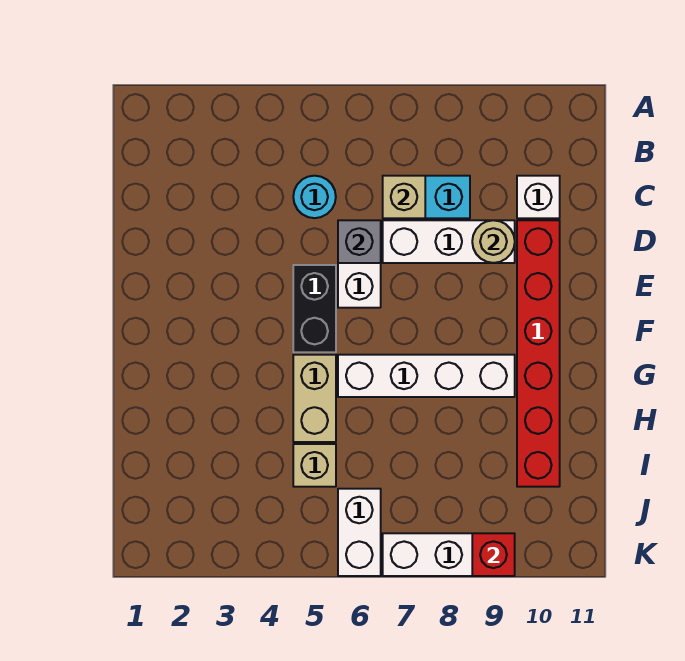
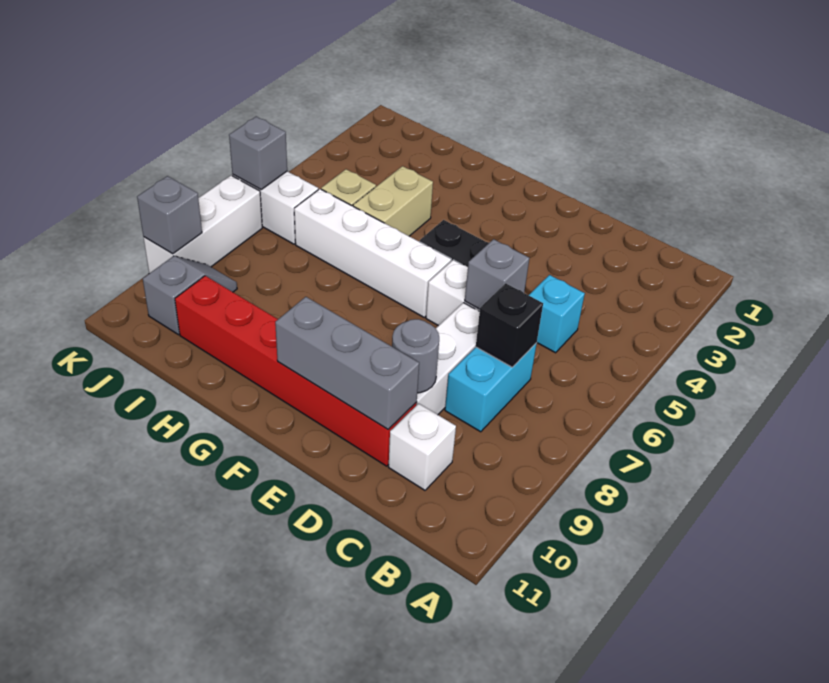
cyan round brick C5 level 1 -> cyan brick C5 level 1
tan brick C7 level 2 -> black brick C7 level 2
tan round brick D9 level 2 -> grey round brick D9 level 2
none -> grey brick D10:F10 level 2
tan brick G5:H5 level 1 -> tan brick H4:H5 level 1
white brick G6:G9 level 1 -> white brick F6:I6 level 1
none -> grey slope J9:J10 level 1 top 10
none -> grey brick K6 level 2
red brick K9 level 2 -> grey brick K9 level 2

